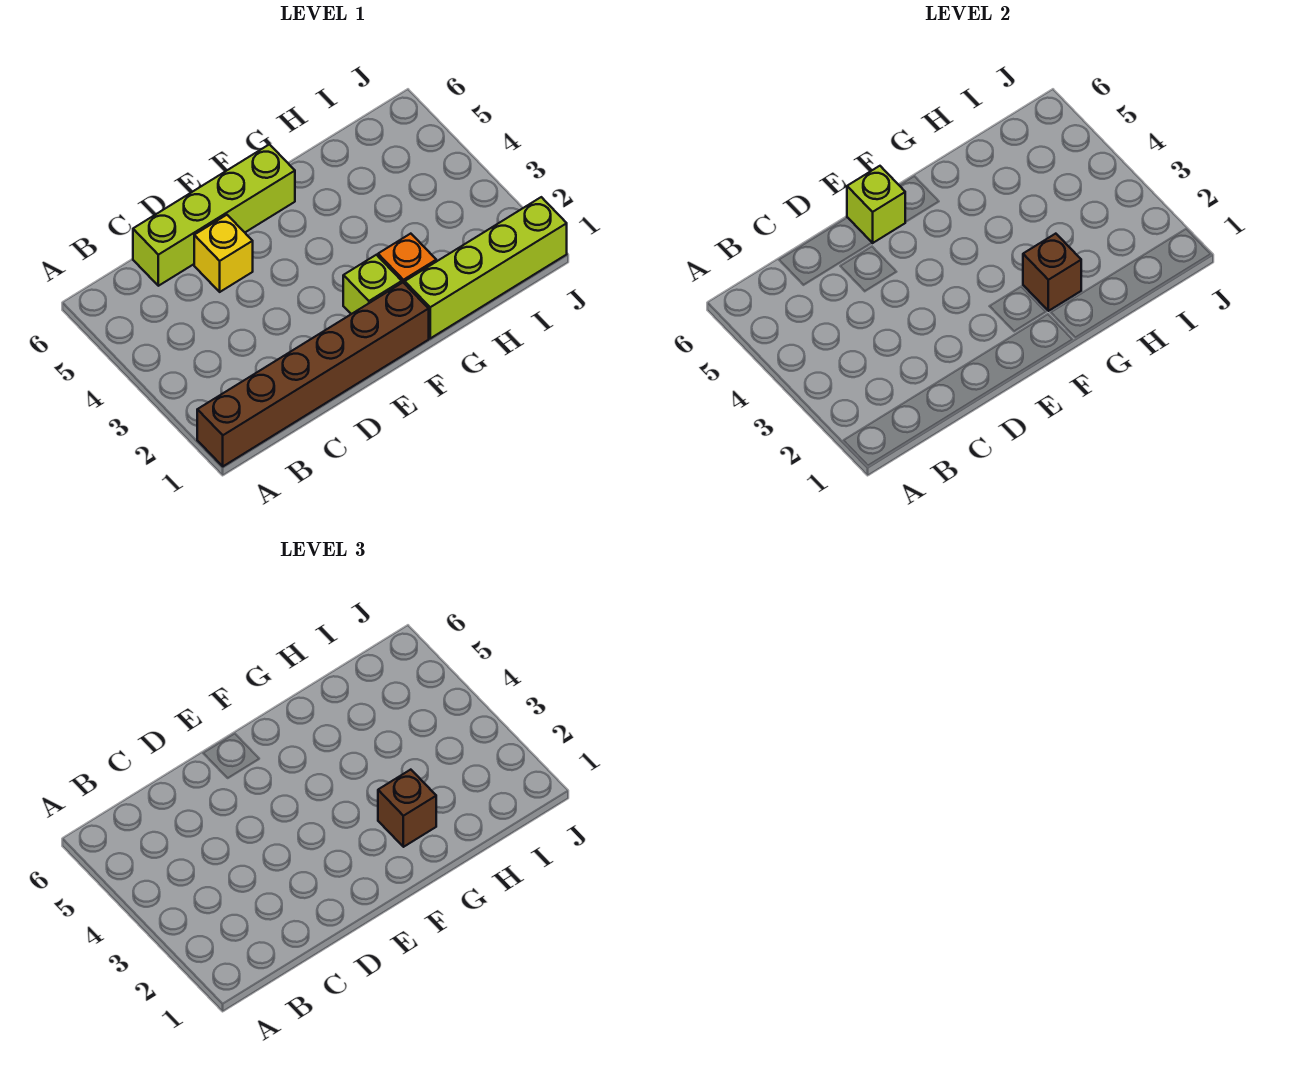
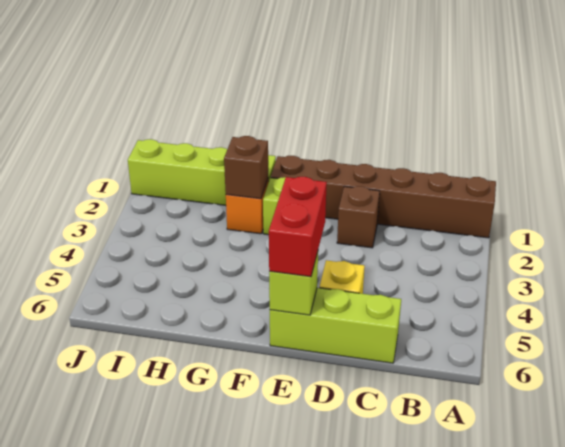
lime brick C6:F6 level 1 -> lime brick C6:E6 level 1
none -> red brick E5:E6 level 3
brown brick G2 level 3 -> brown brick D2 level 1

